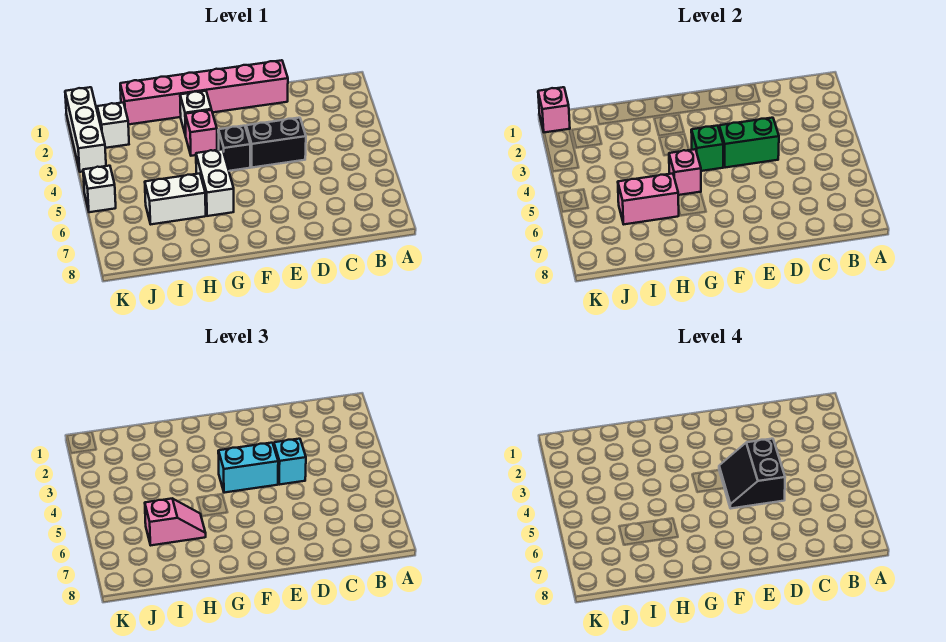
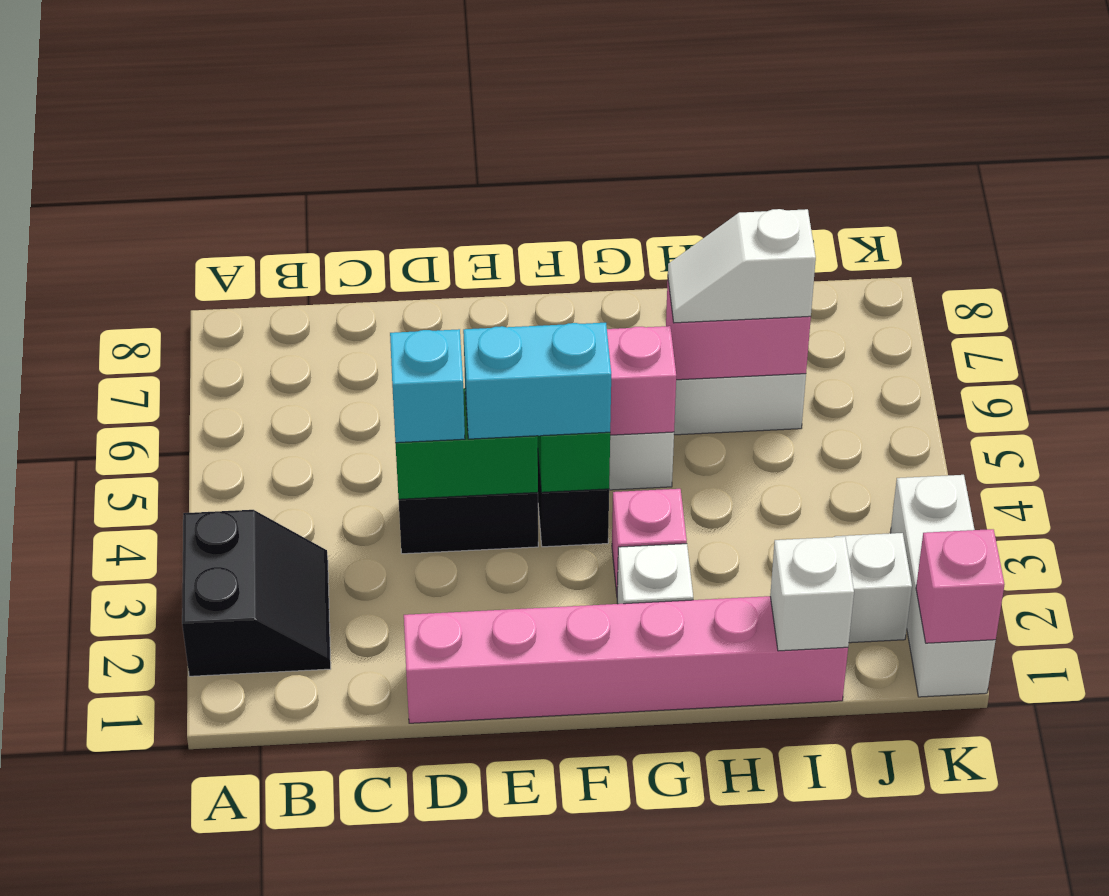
black slope D4:E5 level 4 top D -> black slope A2:B3 level 1 top A
pink slope H6:I6 level 3 top I -> white slope H6:I6 level 3 top I
white brick K5 level 1 -> white brick I1 level 2

